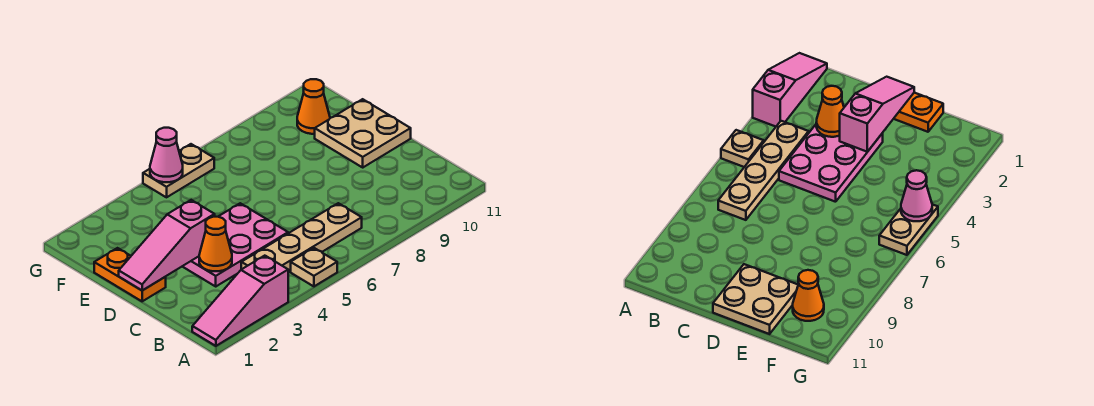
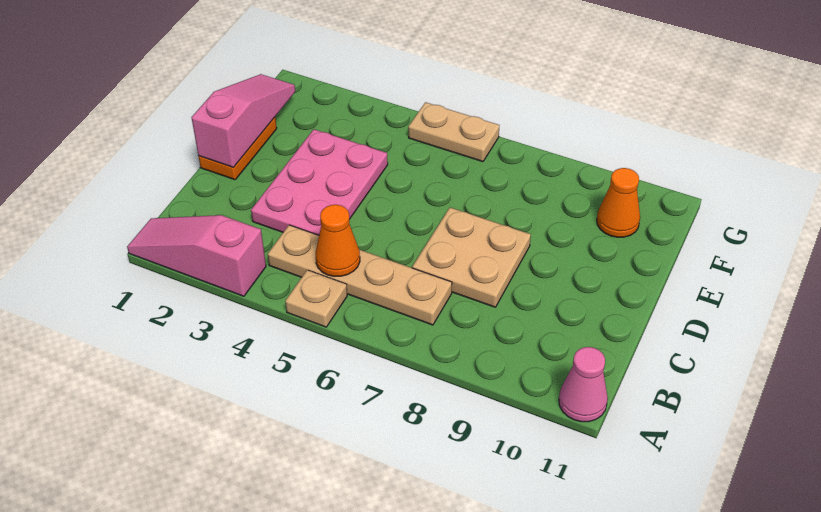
pink plate C3:D5 level 1 -> pink plate C3:E4 level 1
orange cone C3 level 2 -> orange cone B5 level 2
pink slope D1:D3 level 2 top 3 -> pink slope D1:F1 level 2 top D
tan plate D10:E11 level 1 -> tan plate C7:D8 level 1
pink cone G5 level 2 -> pink cone A11 level 1

